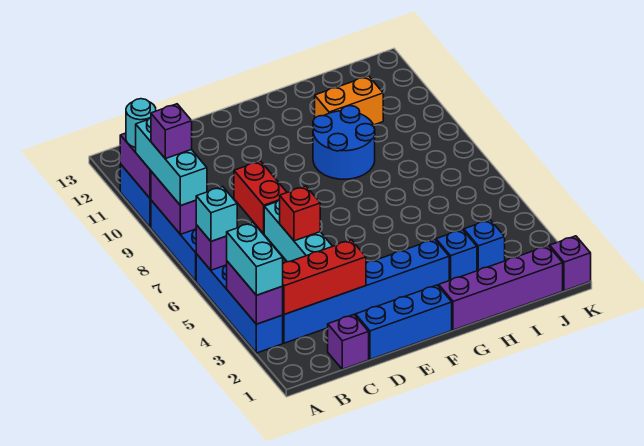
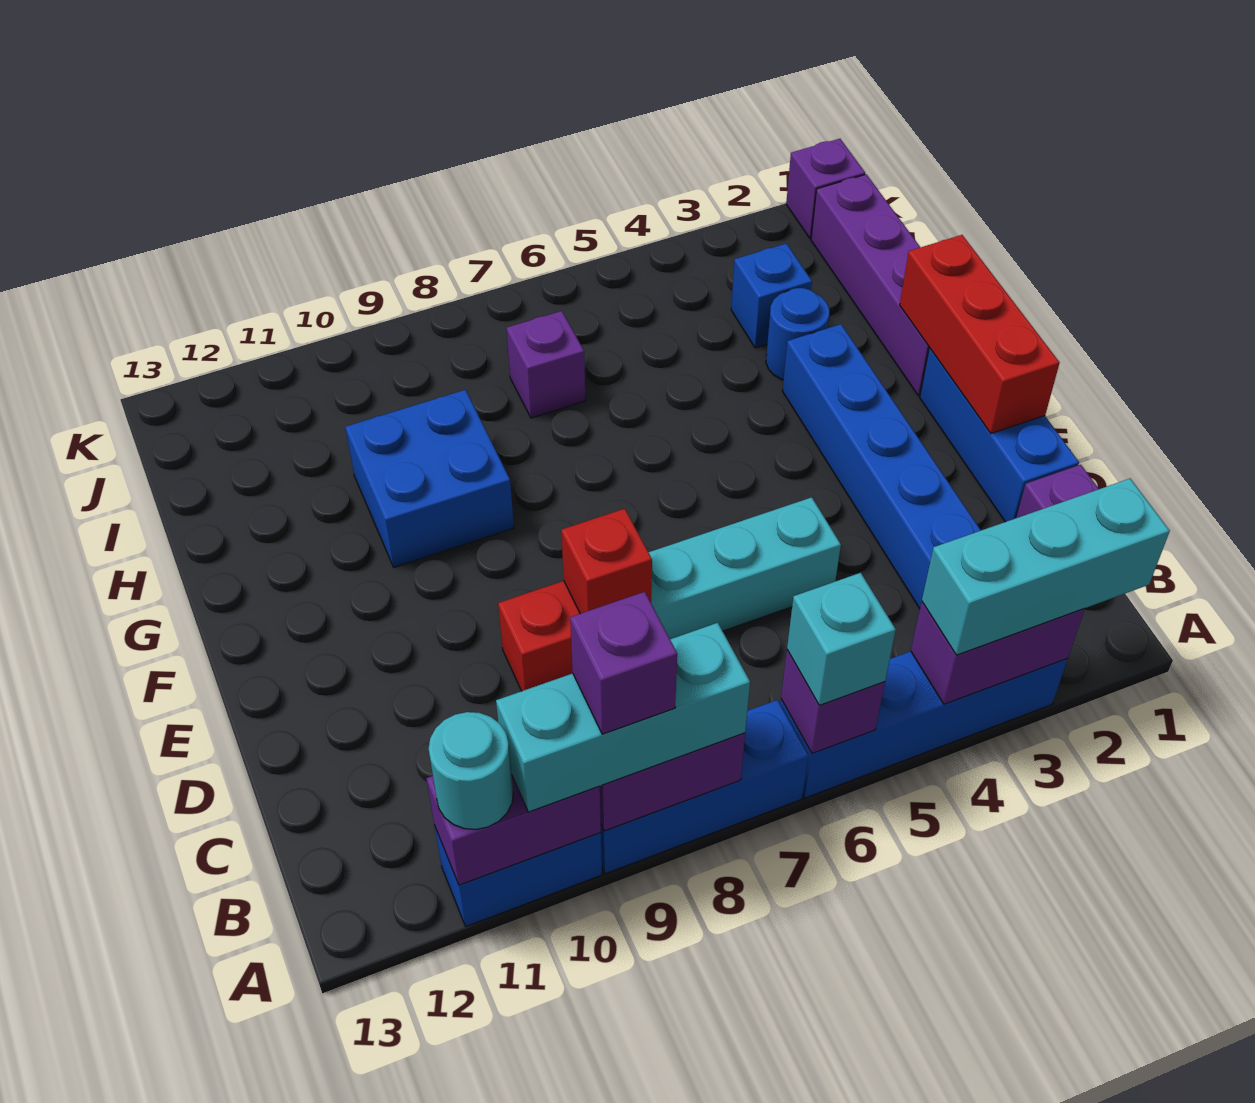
cyan brick A3:A4 level 3 -> cyan brick A2:A4 level 3
red brick B3:D3 level 2 -> red brick E1:G1 level 2
red brick D6 level 2 -> red brick D8 level 2
blue round brick G9:H10 level 1 -> blue brick G9:H10 level 1
blue brick H3 level 1 -> blue round brick H3 level 1
orange brick H11:I11 level 1 -> none
none -> purple brick I7 level 1

